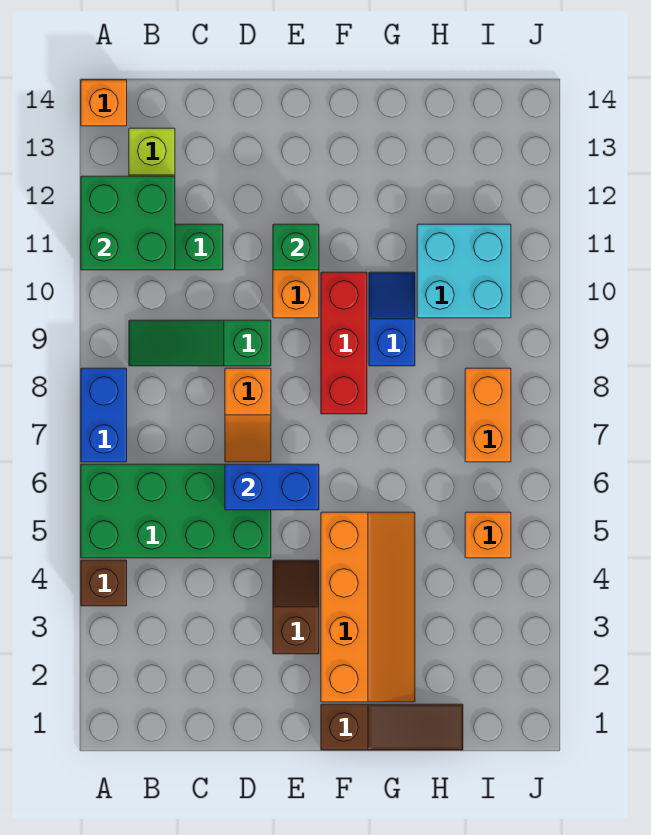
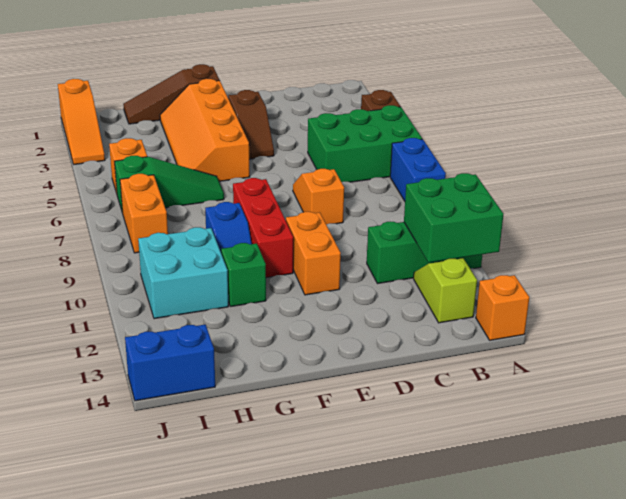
green brick A5:D6 level 1 -> green brick A5:C6 level 1
green slope B9:D9 level 1 top D -> green slope G6:I6 level 1 top I
blue brick D6:E6 level 2 -> blue brick I14:J14 level 1
green brick E11 level 2 -> green brick G11 level 1
none -> orange slope J1:J3 level 1 top 1

